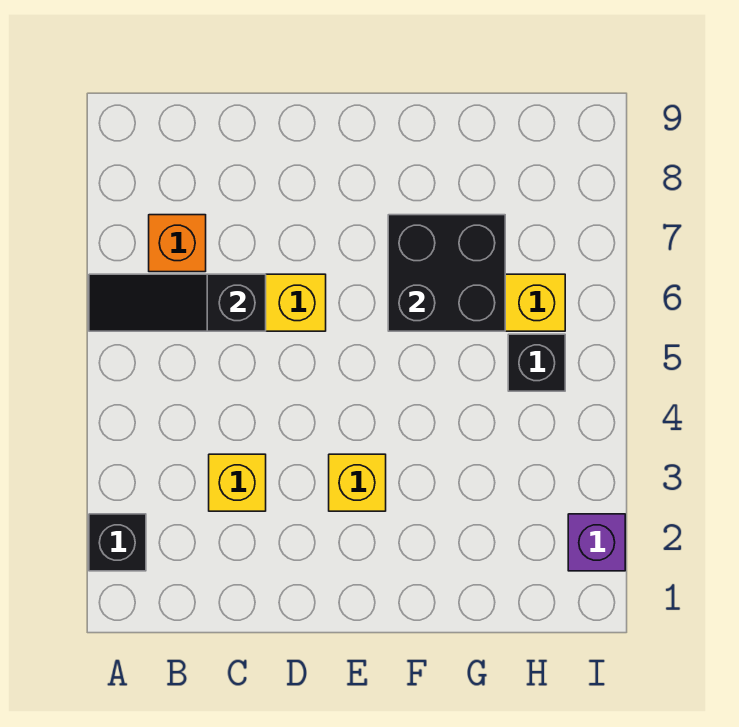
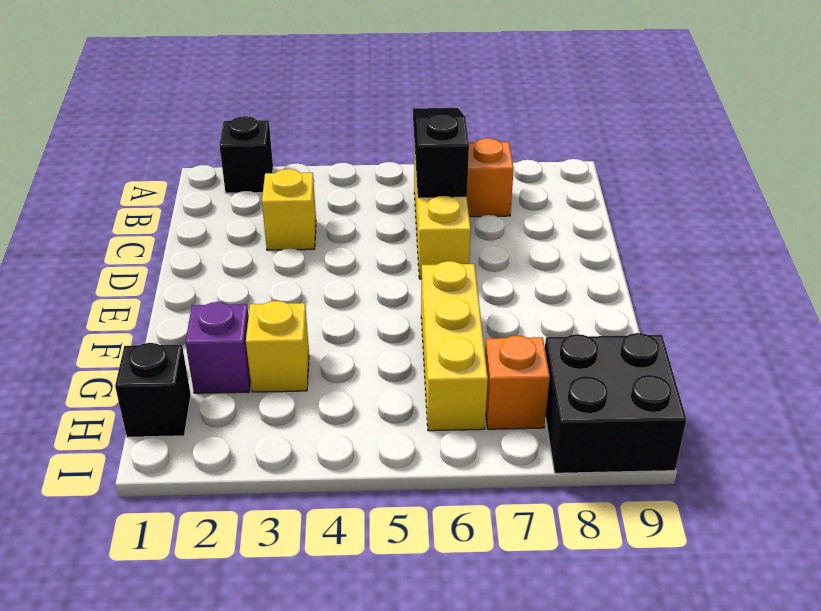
yellow brick E3 level 1 -> yellow brick G3 level 1
black brick F6:G7 level 2 -> black brick H8:I9 level 1
black brick H5 level 1 -> black brick H1 level 1
none -> orange brick H7 level 1
purple brick I2 level 1 -> purple brick G2 level 1

